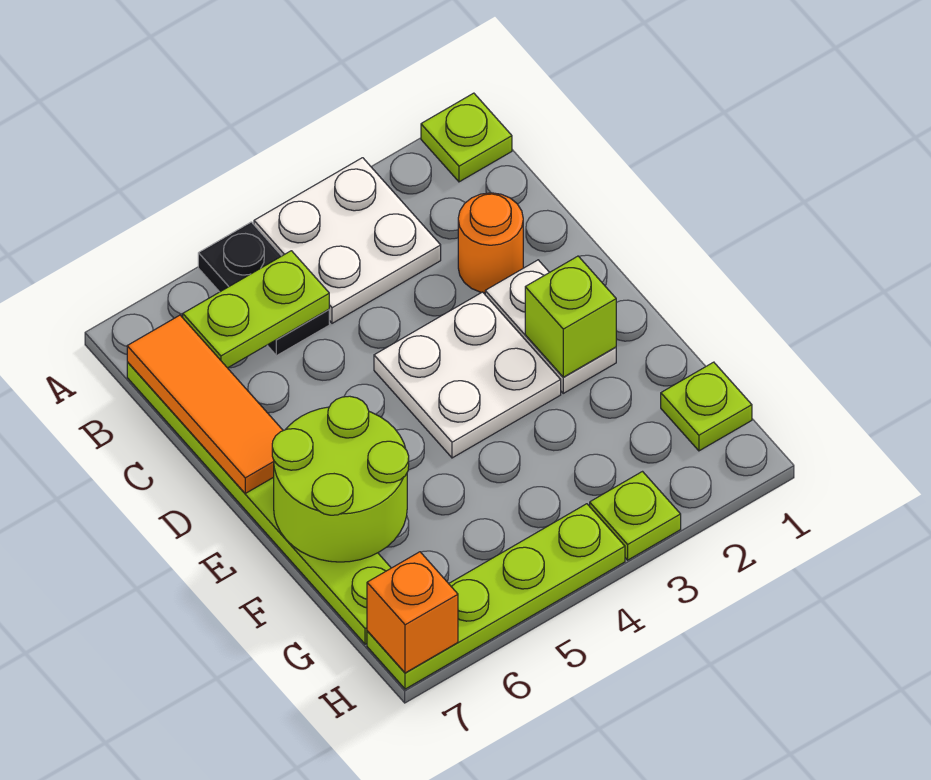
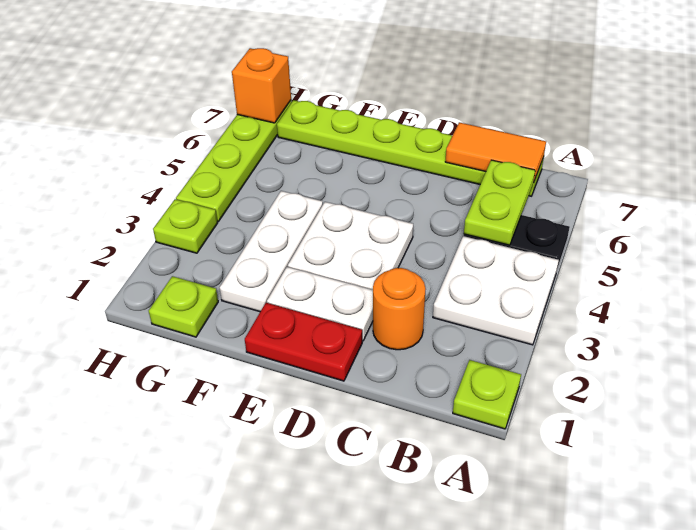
orange tile B7:D7 level 2 -> orange tile B7:C7 level 2
none -> red plate D1:E1 level 1
lime brick E2 level 2 -> none
lime round brick E6:F7 level 2 -> none
none -> white plate F2:F4 level 1

